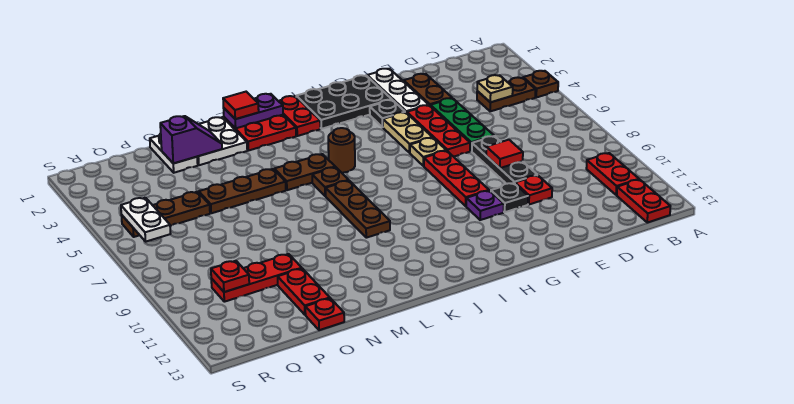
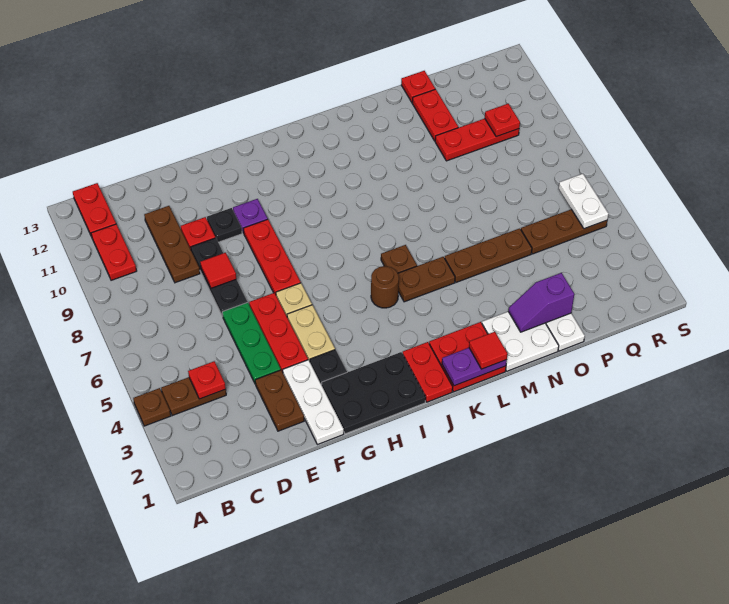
tan plate C4 level 2 -> red plate C4 level 2
brown plate K7:K9 level 1 -> brown plate D9:D11 level 1

